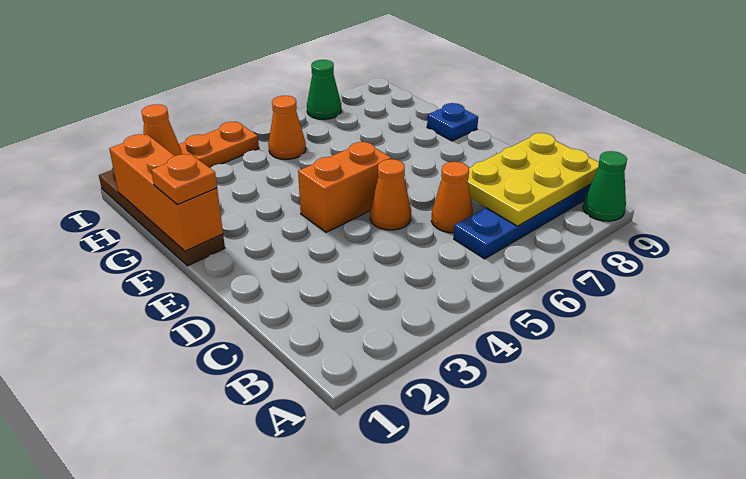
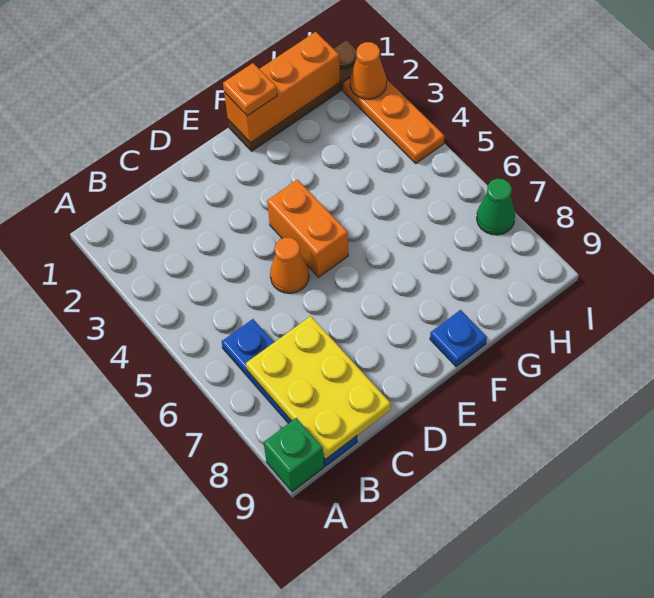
green cone A9 level 1 -> green brick A9 level 1
orange cone C6 level 1 -> none
orange cone H5 level 1 -> none

